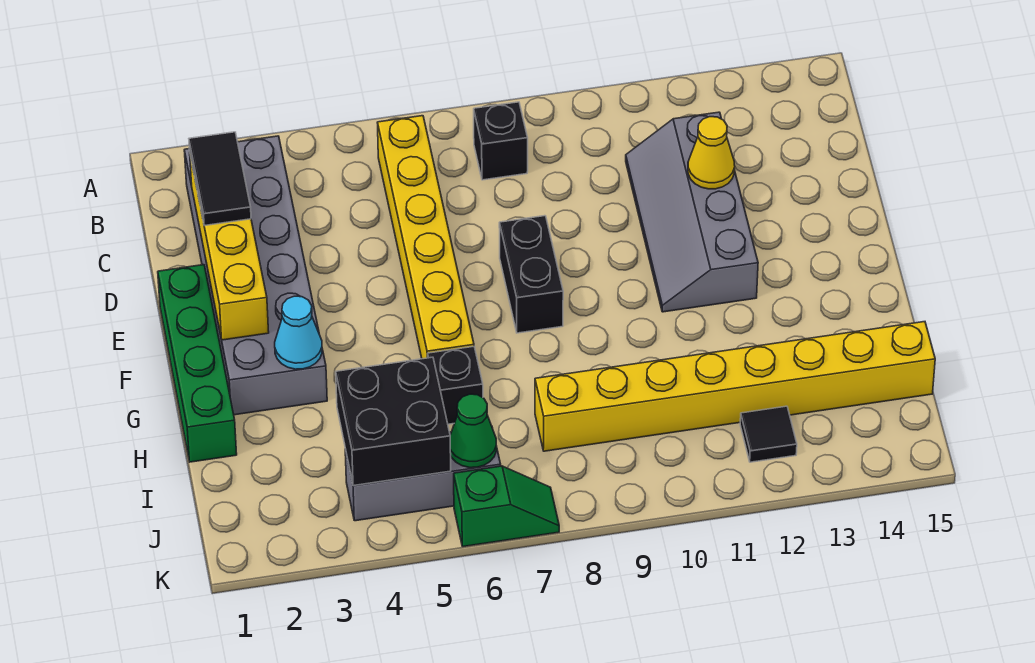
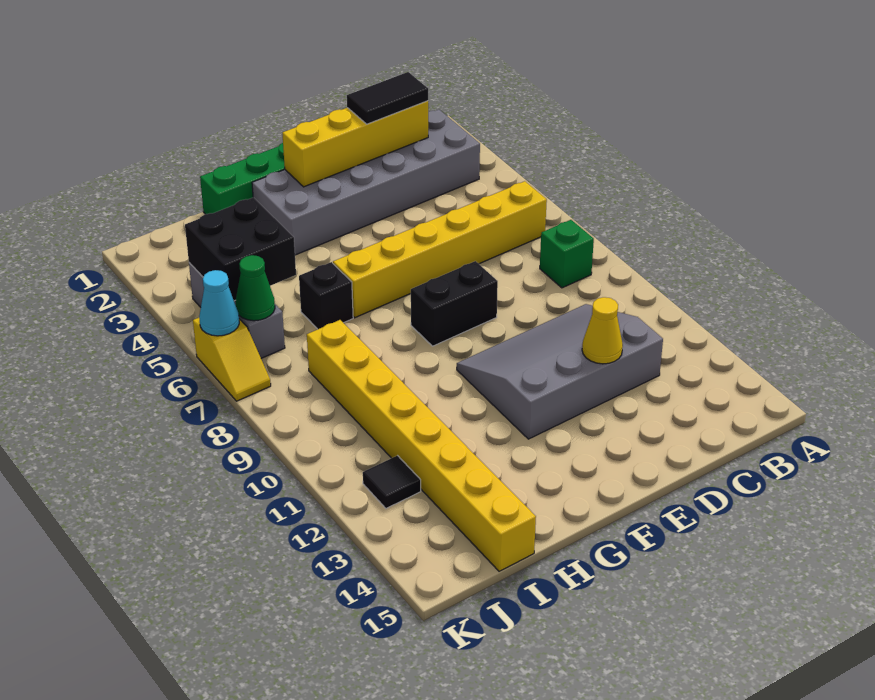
black brick B8 level 1 -> green brick B8 level 1
grey slope C11:F12 level 1 top 12 -> grey slope C10:F12 level 1 top 12
cyan cone G3 level 2 -> cyan cone K6 level 2
green slope K6:K7 level 1 top 6 -> yellow slope K6:K7 level 1 top 6

